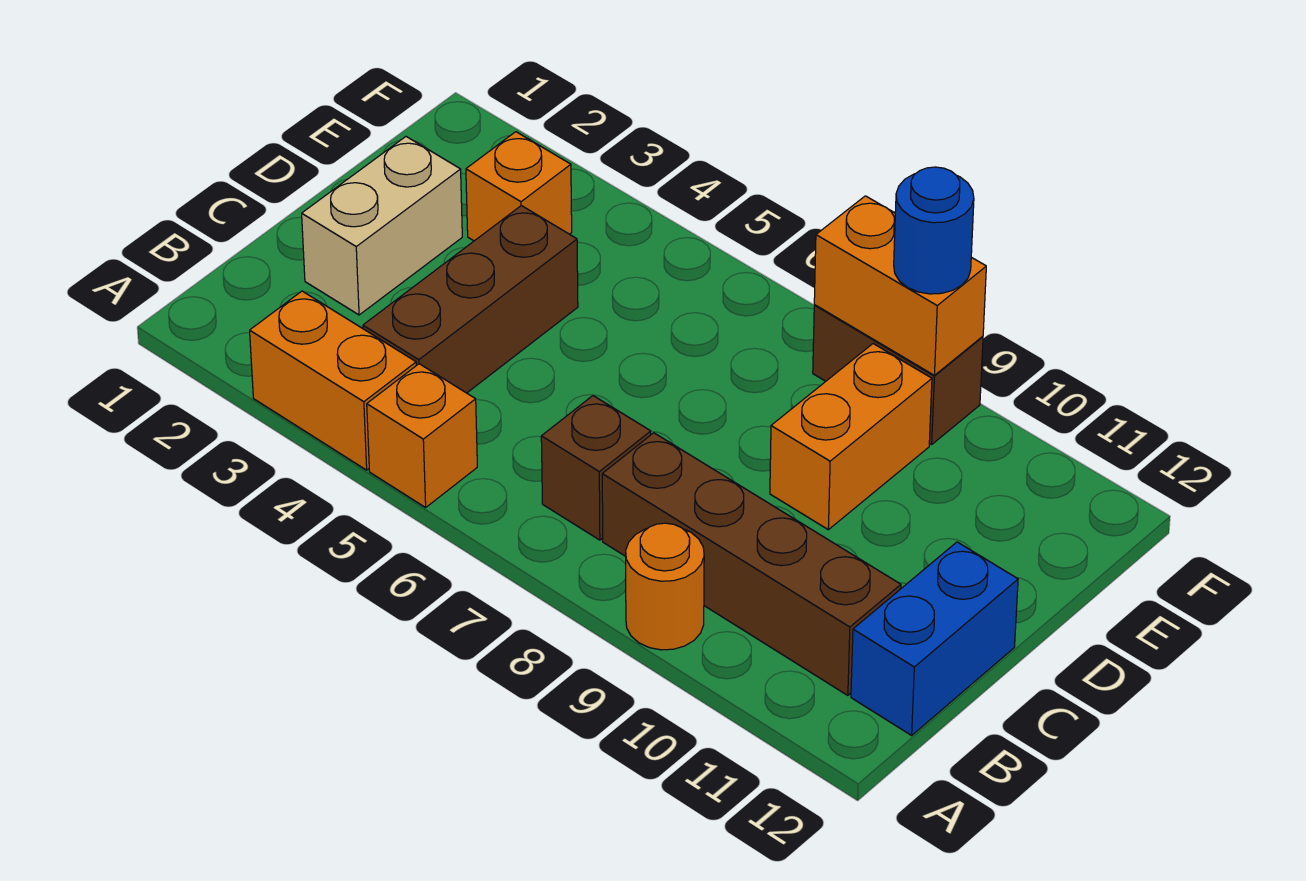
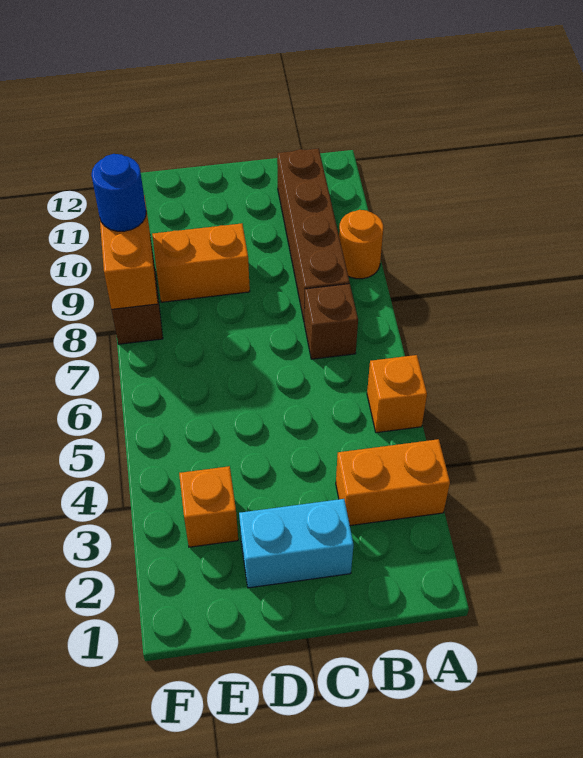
orange brick A3:A4 level 1 -> orange brick A3:B3 level 1
brown brick B4:D4 level 1 -> none
blue brick B12:C12 level 1 -> none
tan brick C2:D2 level 1 -> cyan brick C2:D2 level 1

